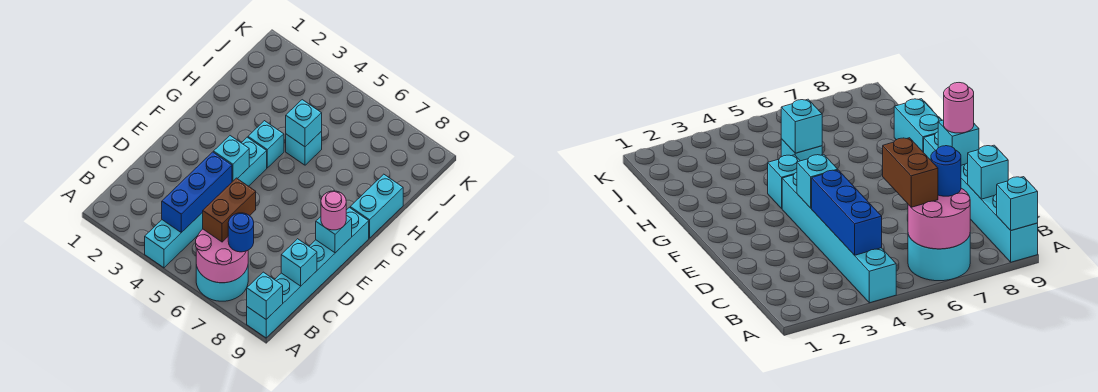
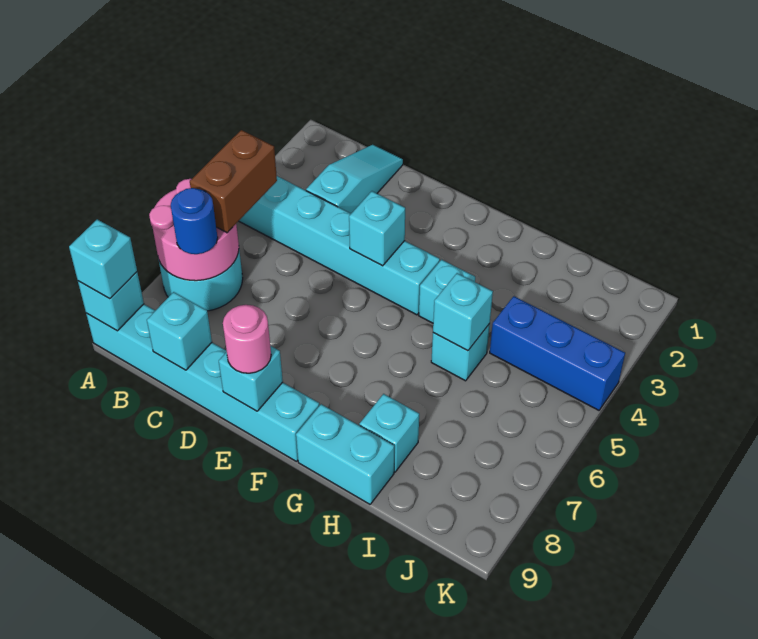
none -> cyan brick A9 level 3
blue brick B4:D4 level 2 -> blue brick I4:K4 level 1
brown brick B6:C6 level 3 -> brown brick B5:B6 level 3
none -> cyan slope C1:C3 level 1 top 3
none -> cyan brick H8 level 1

